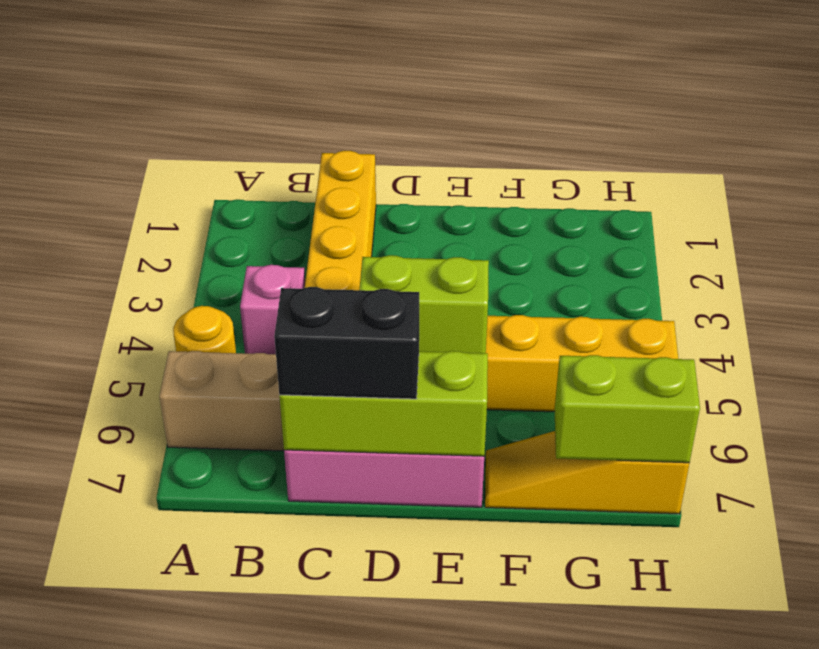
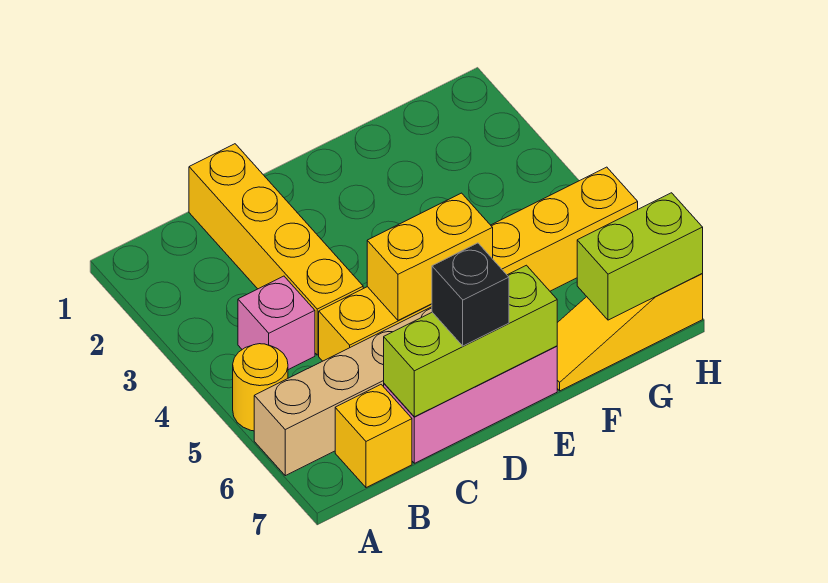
none -> yellow brick B7 level 1
black brick C7:D7 level 3 -> black brick D7 level 3
lime brick D5:E5 level 2 -> yellow brick D5:E5 level 2

